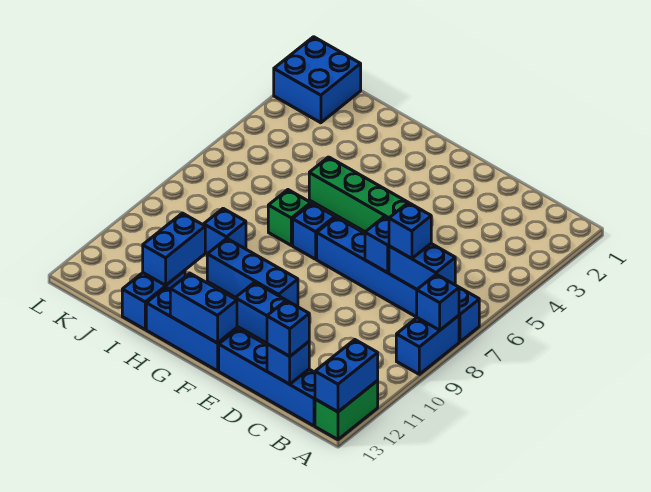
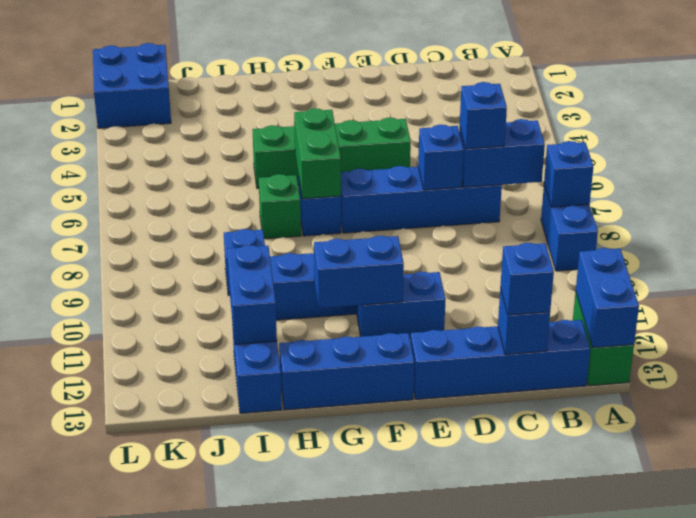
blue brick A7:F7 level 1 -> blue brick C7:F7 level 1
blue brick F13:G13 level 2 -> blue brick F11:G11 level 2
none -> green brick G6:G7 level 2

